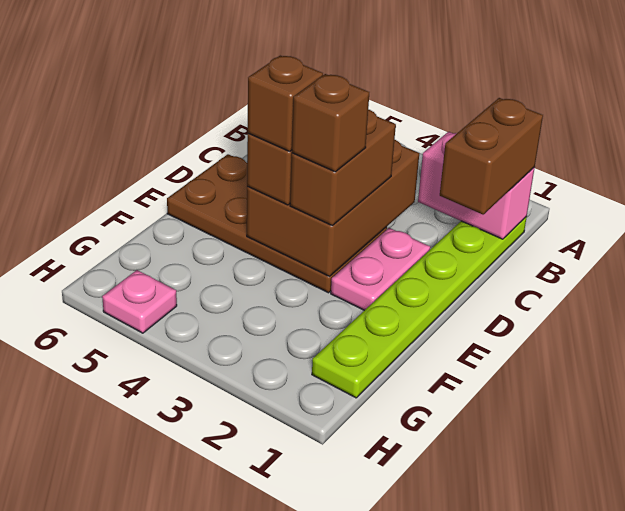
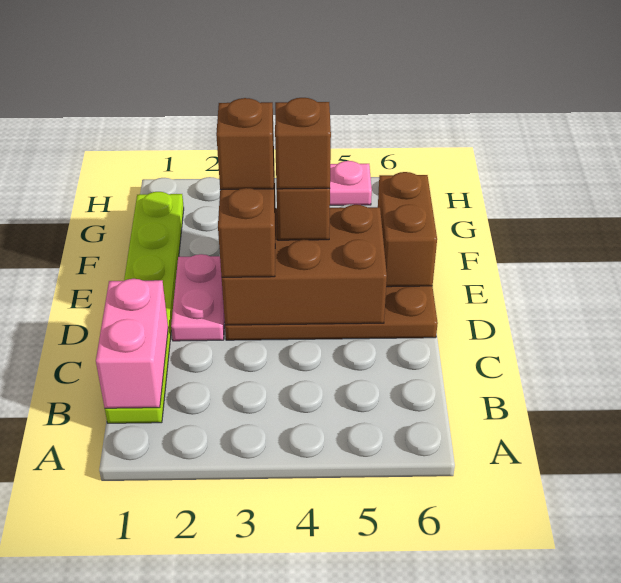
pink brick B1:B2 level 2 -> pink brick B1:C1 level 2
brown brick B1:C1 level 3 -> brown brick E6:F6 level 2
brown brick C3:E4 level 2 -> brown brick D3:E5 level 2

